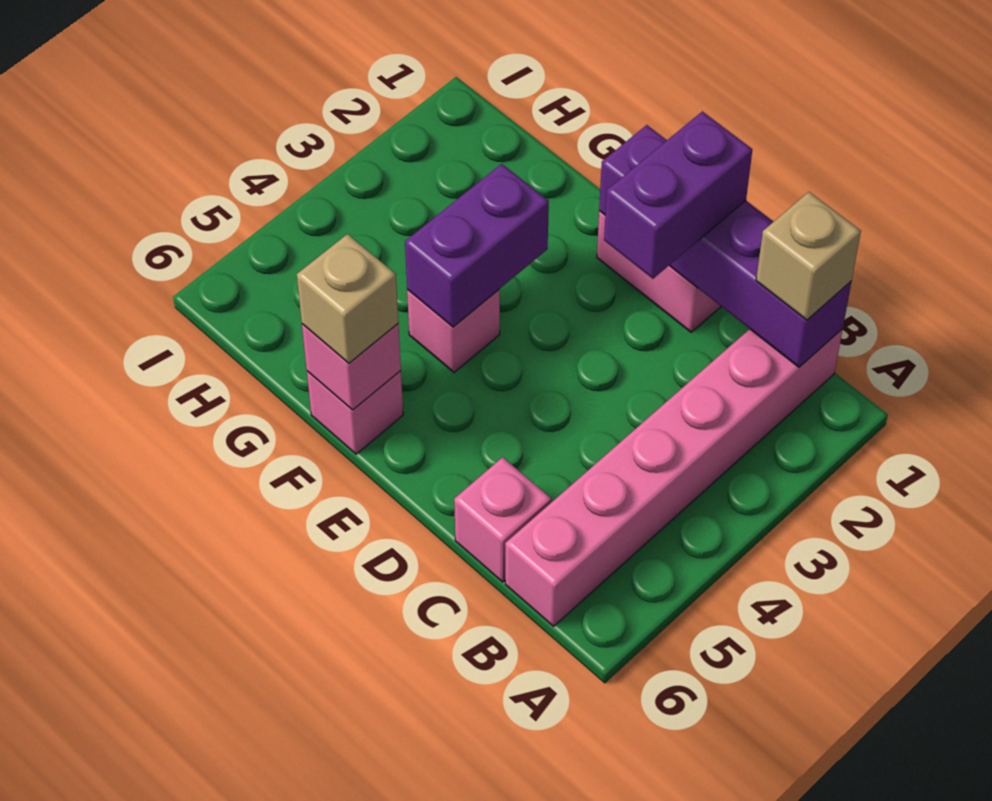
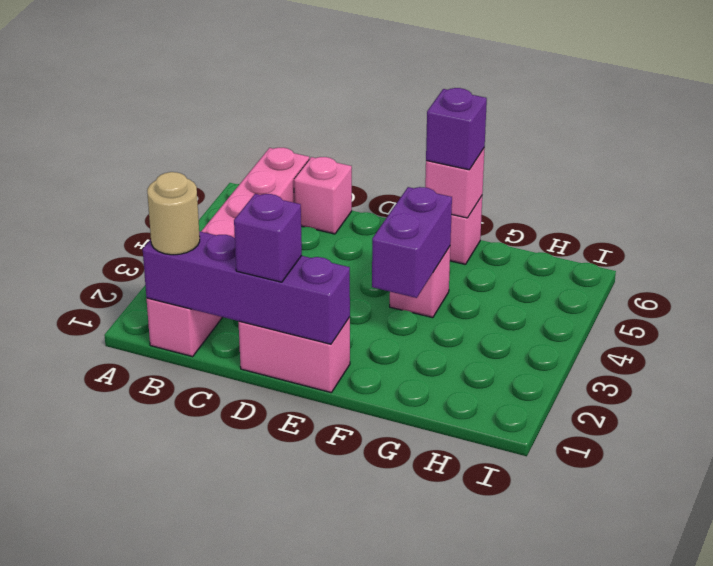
tan brick B1 level 3 -> tan round brick B1 level 3
purple brick D1:D2 level 3 -> purple brick D1 level 3
tan brick F6 level 3 -> purple brick F6 level 3

